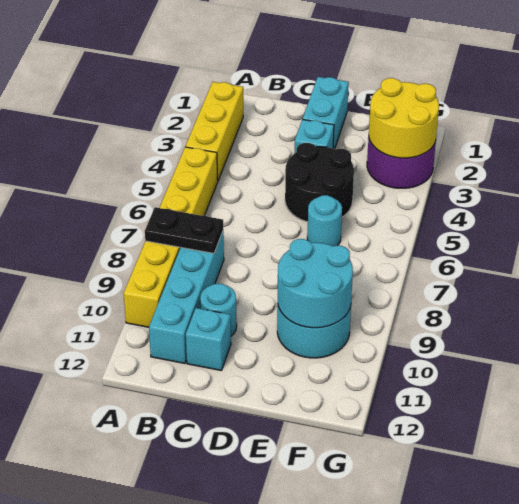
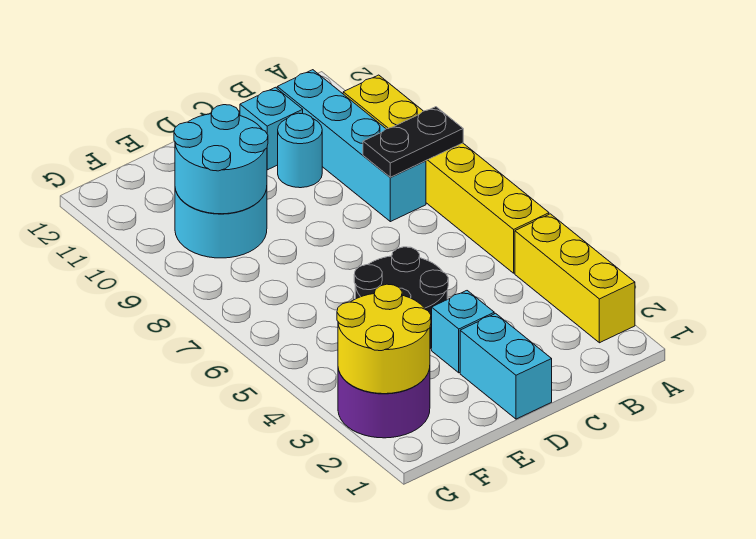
cyan round brick E6 level 1 -> none

